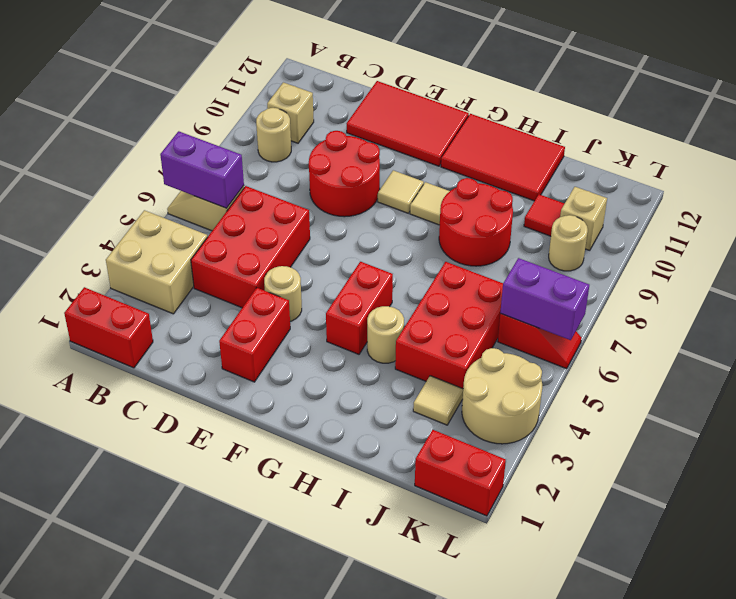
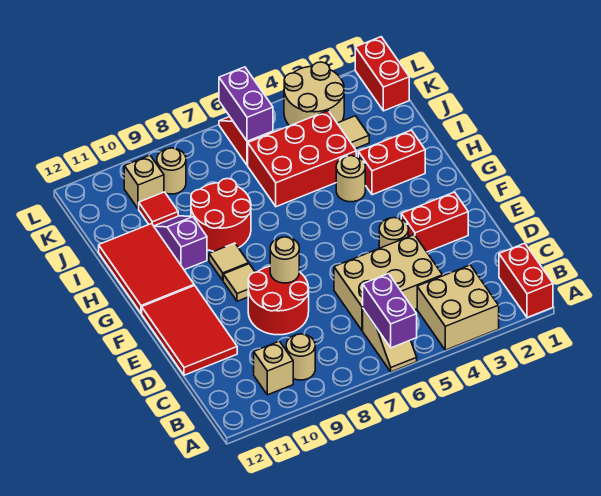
red brick C4:D6 level 1 -> tan brick C4:D6 level 1
none -> tan round brick E8 level 2
red brick G4:G5 level 1 -> red brick H2:H3 level 1
none -> purple slope H10:I10 level 1 top H

